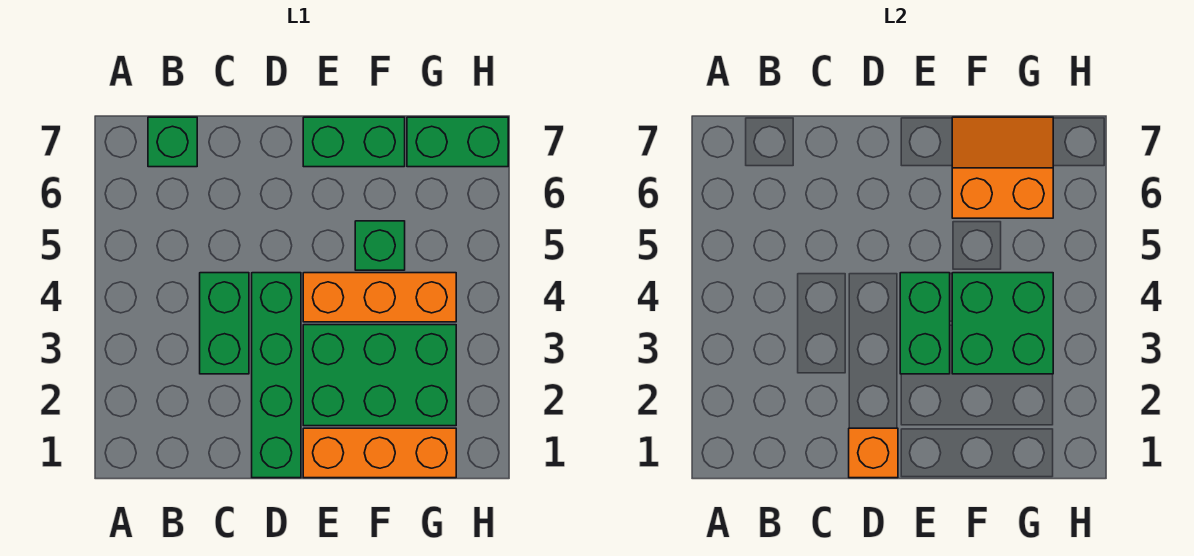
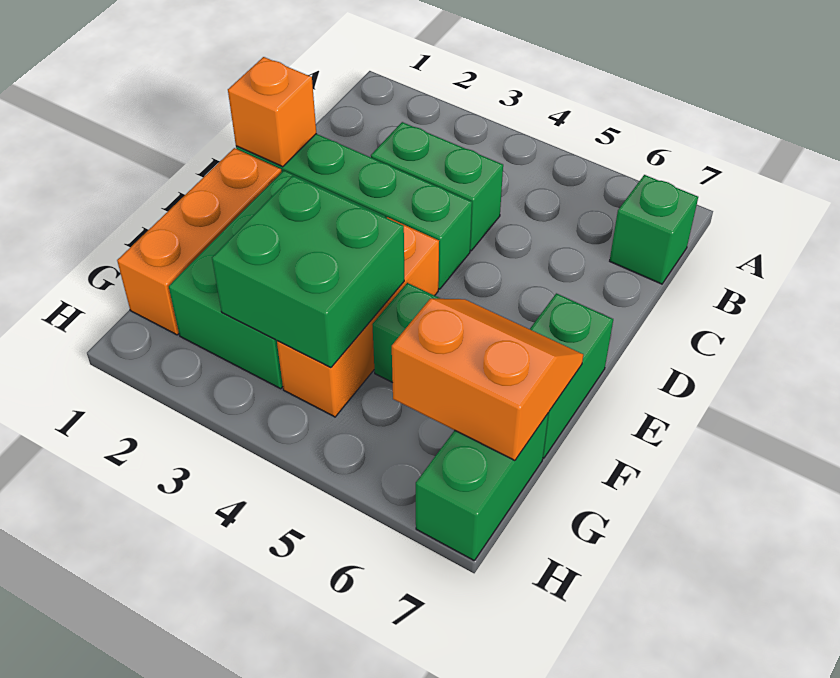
green brick E3:E4 level 2 -> none
orange slope F6:G7 level 2 top 6 -> orange slope F6:G7 level 2 top G

